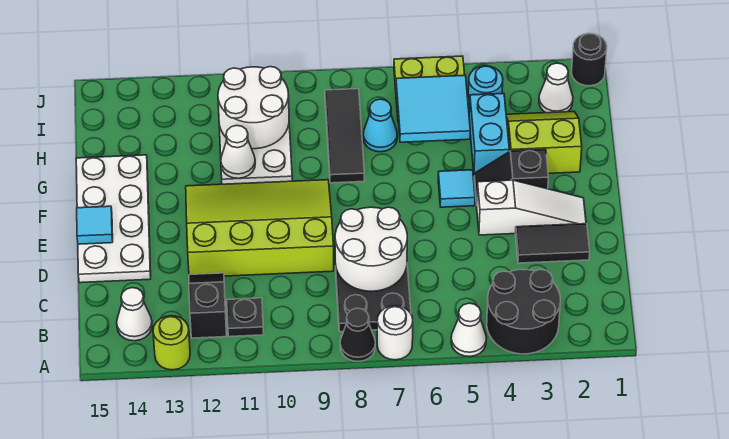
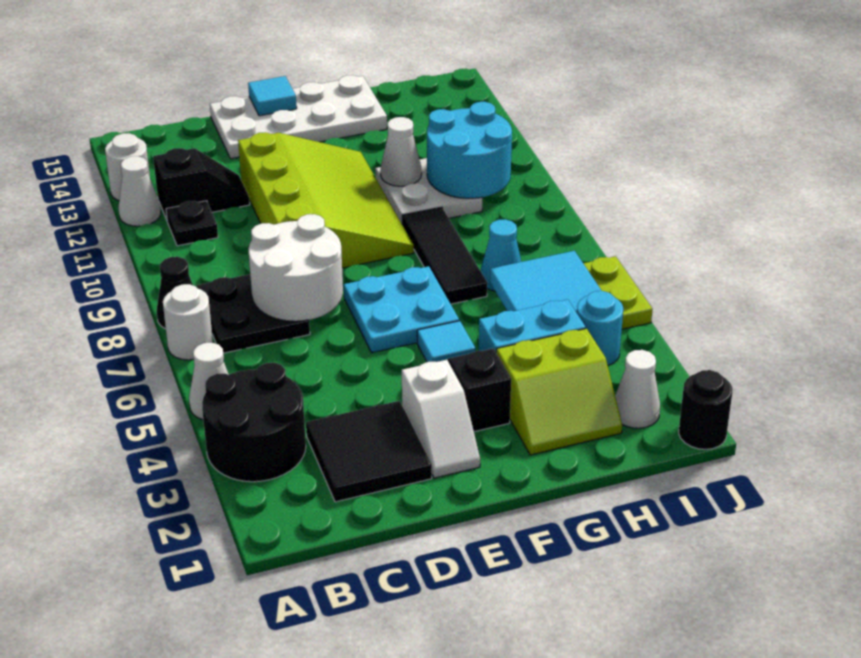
lime round brick A13 level 1 -> white round brick A13 level 1
white cone B14 level 1 -> white cone A12 level 1
black tile D2:D3 level 1 -> black tile C2:D3 level 1
white slope E2:E4 level 1 top 4 -> white slope E2:E3 level 1 top 3
none -> cyan plate E6:F7 level 1
lime slope G2:H3 level 1 top G -> lime slope G2:H3 level 1 top 3
black tile G8:I8 level 1 -> black tile G7:G9 level 1
white round brick H10:I11 level 2 -> cyan round brick H10:I11 level 2

